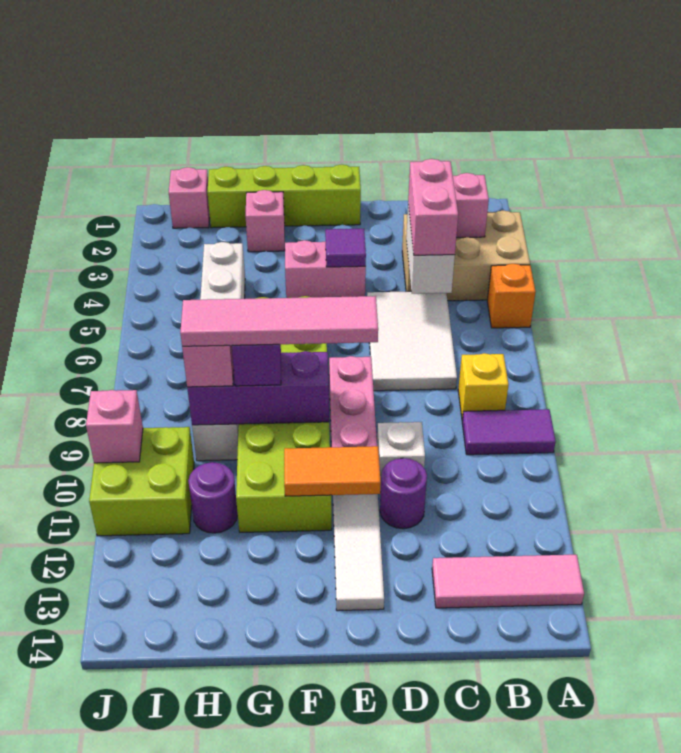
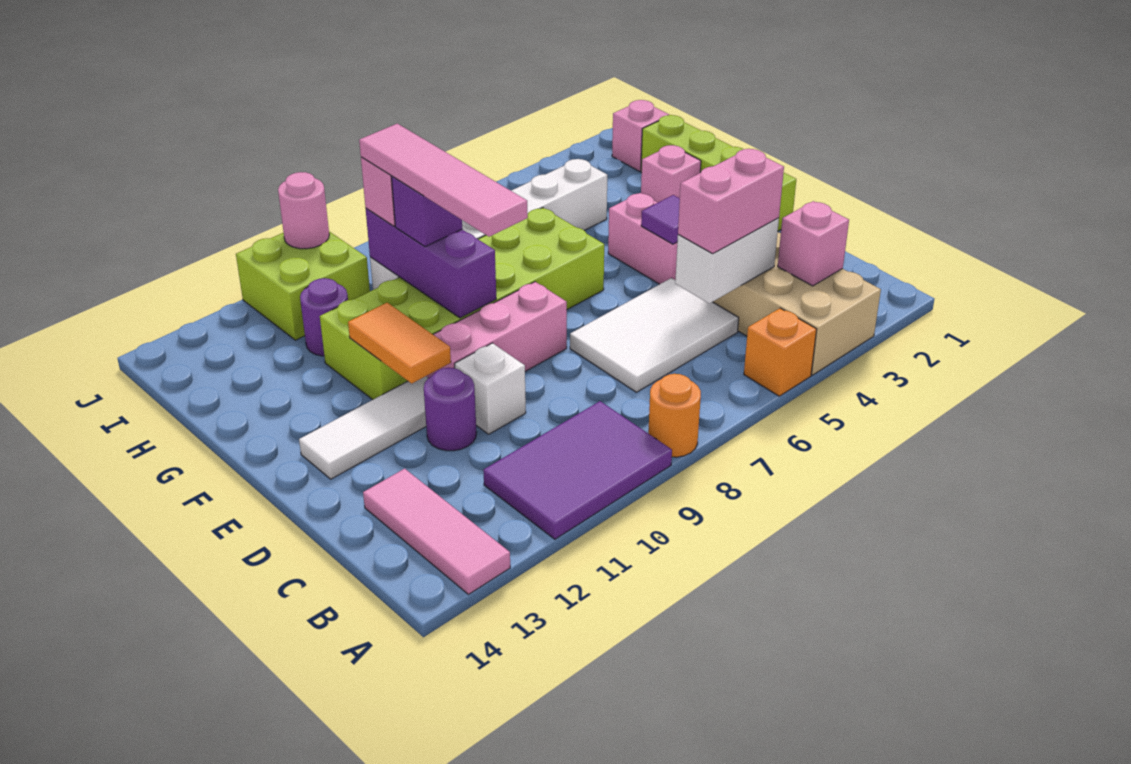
none -> orange round brick A8 level 1
purple tile A9:B9 level 1 -> purple tile A9:B11 level 1
yellow brick B8 level 1 -> none
pink brick J10 level 2 -> pink round brick J10 level 2

